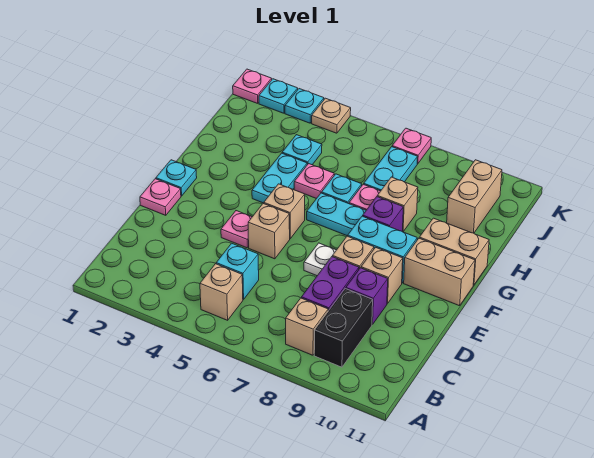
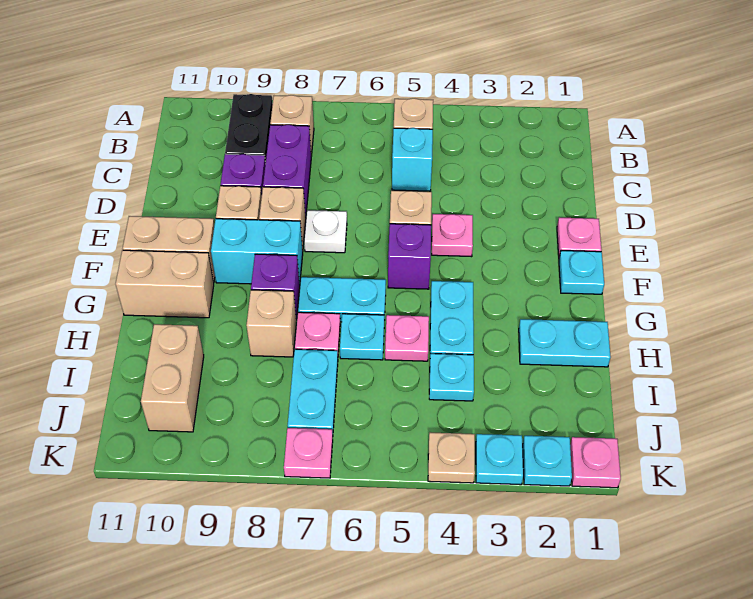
tan brick F5 level 1 -> purple brick F5 level 1
none -> cyan plate H1:H2 level 1

